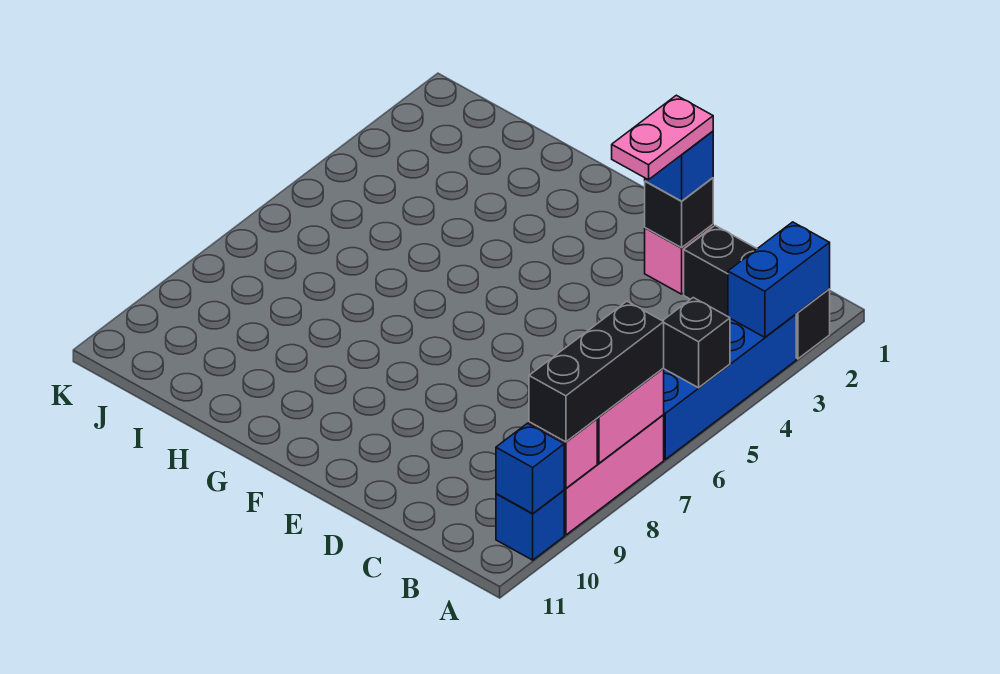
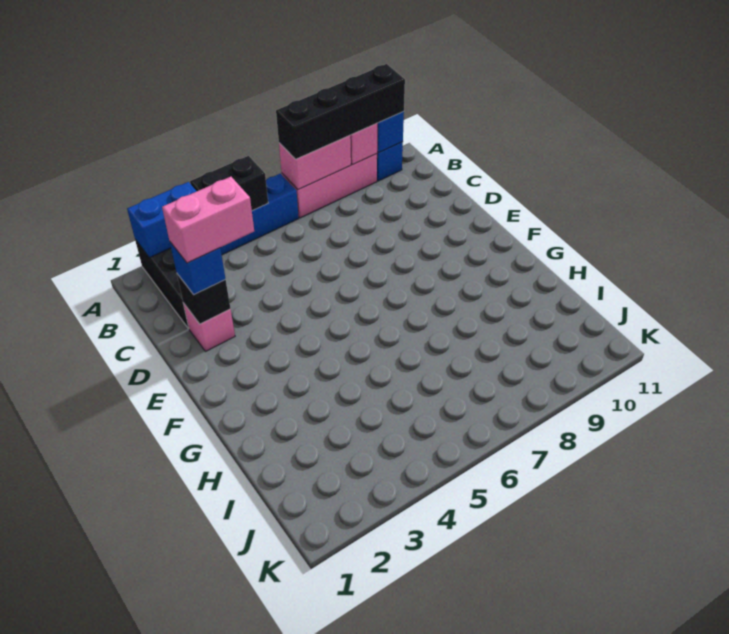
black brick A5 level 2 -> black brick A4:A5 level 2
black brick A7:A9 level 3 -> black brick A7:A10 level 3
pink plate D2:D3 level 4 -> pink brick D2:D3 level 4

